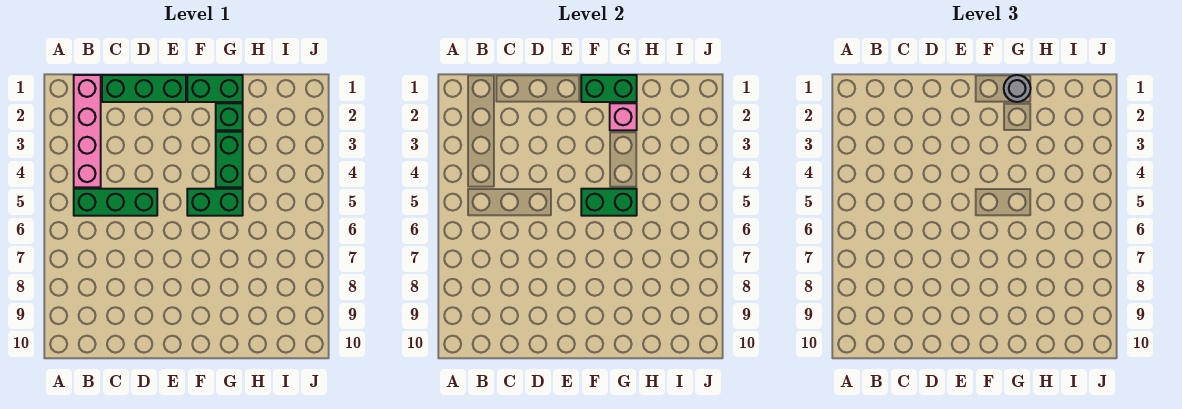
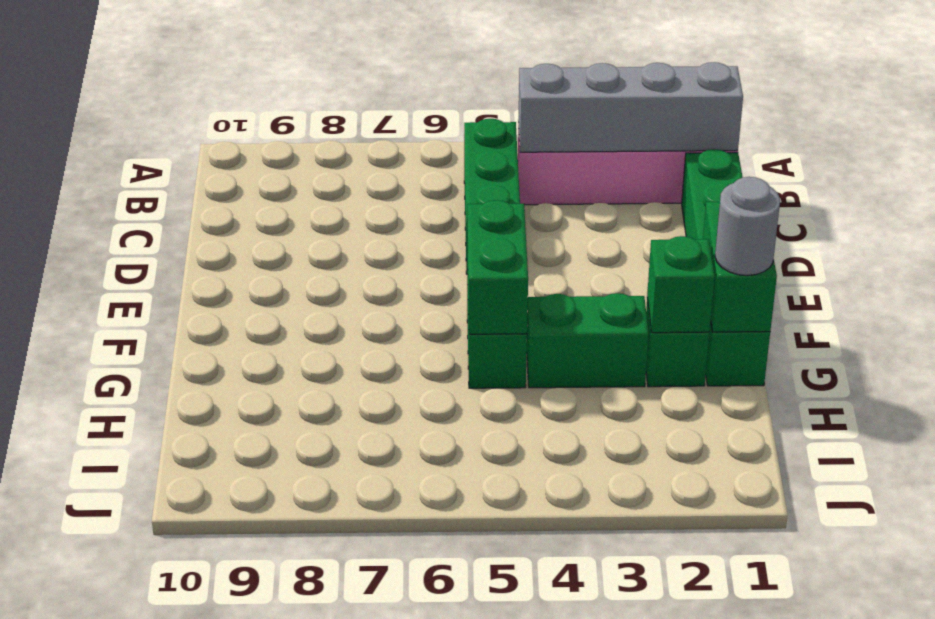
none -> grey brick B1:B4 level 2
pink brick G2 level 2 -> green brick G2 level 2

